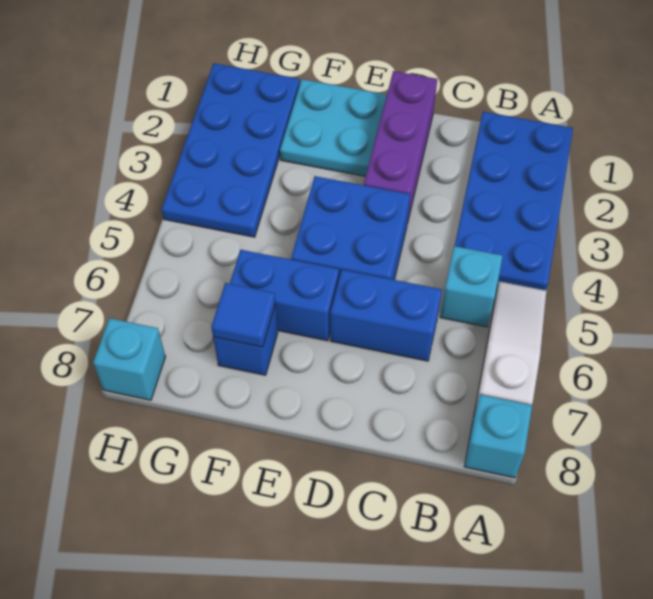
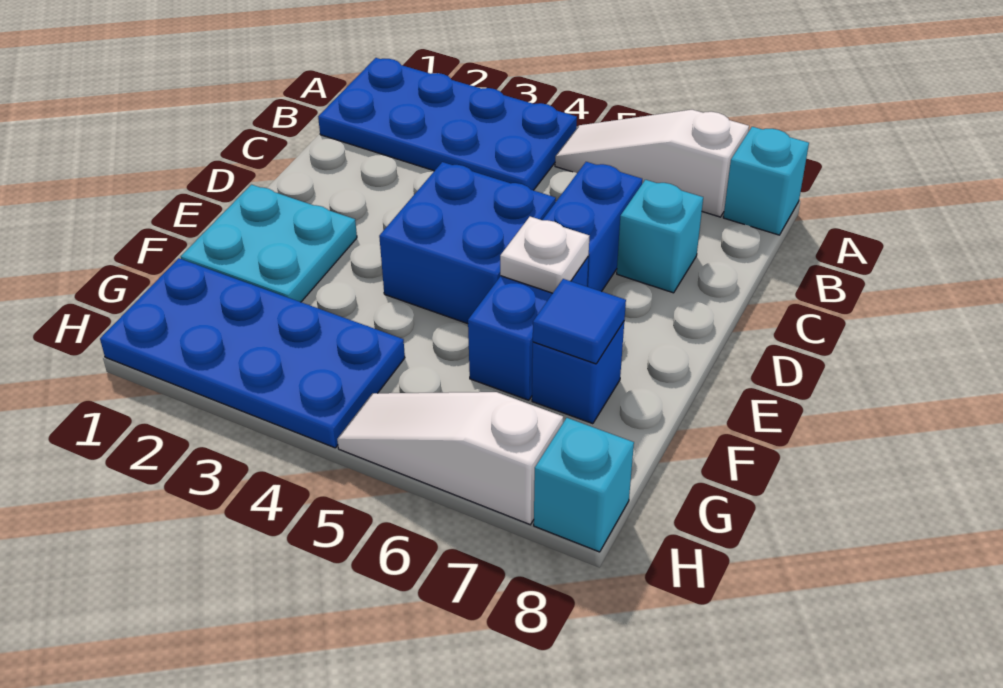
cyan brick B5 level 1 -> cyan brick C7 level 1
purple brick D1:D3 level 1 -> none
none -> white plate E6 level 2
none -> white slope H5:H7 level 1 top 7

